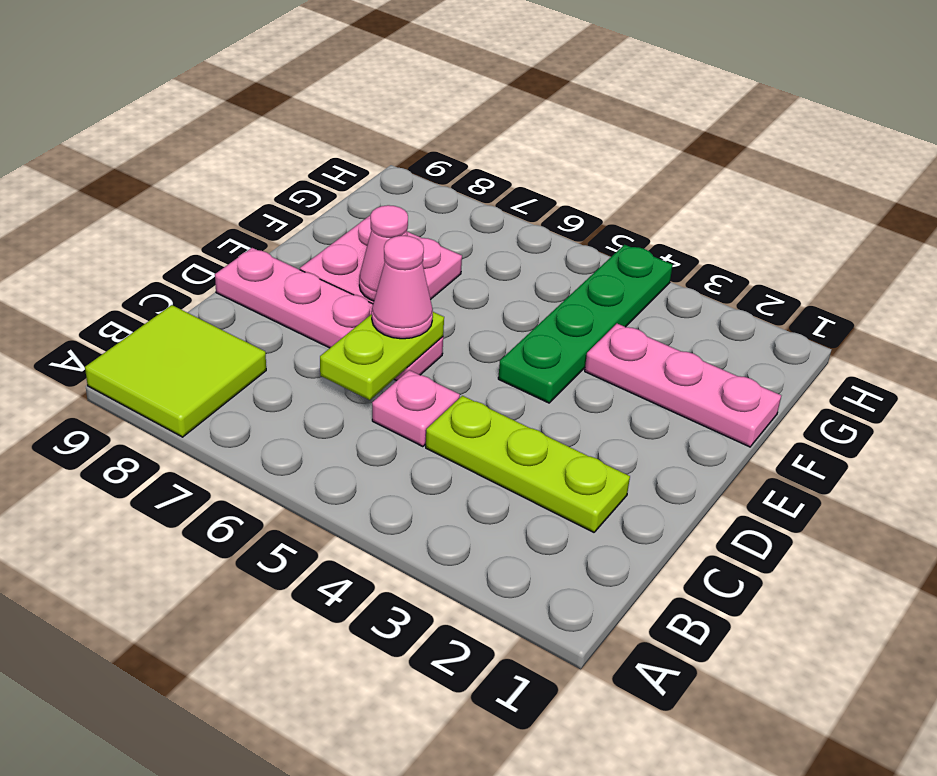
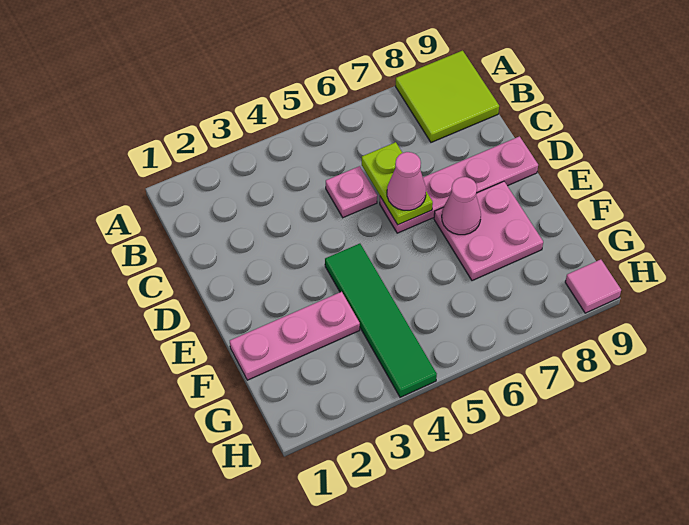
lime plate C2:C4 level 1 -> none
green plate E4:H4 level 1 -> green tile E4:H4 level 1
none -> pink tile H9 level 1

